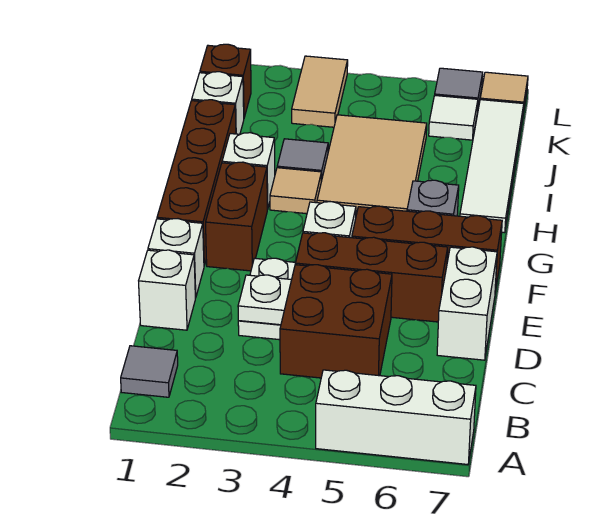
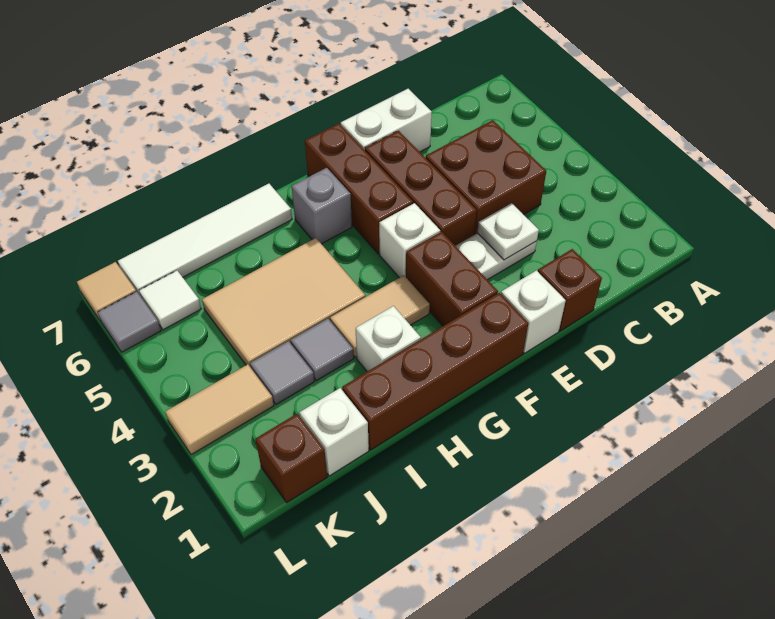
white brick A5:A7 level 1 -> none
grey tile B1 level 1 -> grey tile J3 level 1
white brick D1 level 1 -> brown brick D1 level 1
brown brick F2:G2 level 1 -> brown brick F2:F3 level 1
tan tile H3 level 1 -> tan tile G3:H3 level 1

